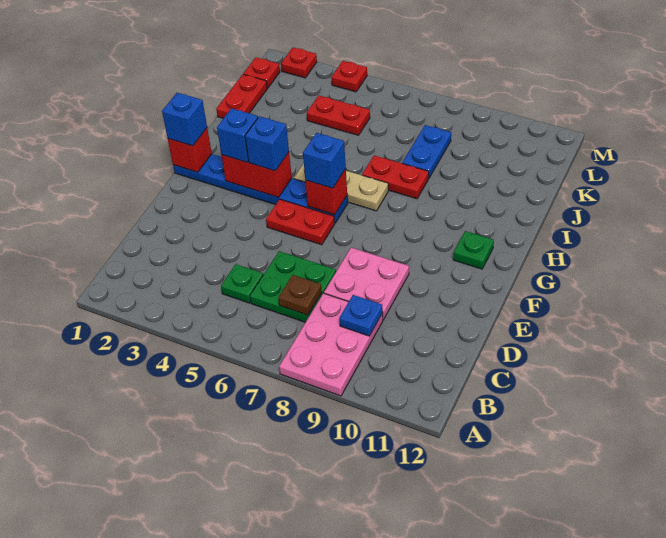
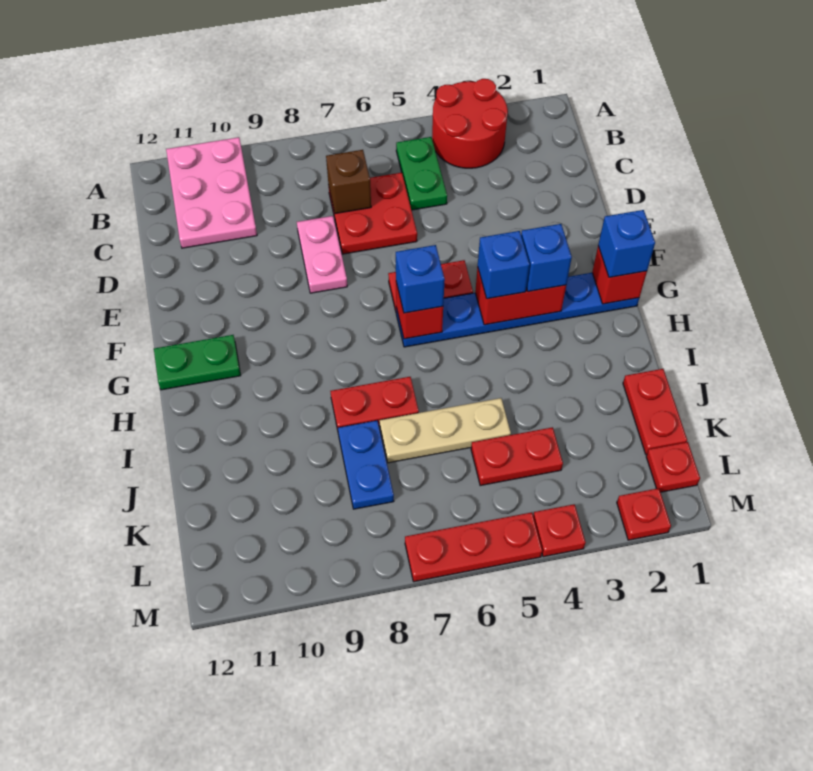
none -> red round brick A3:B4 level 1
pink plate A8:C9 level 1 -> pink plate A10:C11 level 1
green plate C5 level 1 -> green plate B5:C5 level 1
green plate C6:D7 level 1 -> red plate C6:D7 level 1
brown plate C7 level 2 -> brown brick C7 level 2
blue plate C9 level 2 -> none
pink plate D8:E9 level 1 -> pink plate D8:E8 level 1
green plate G11 level 1 -> green plate G11:G12 level 1
tan plate H5:H7 level 1 -> tan plate J5:J7 level 1
none -> red plate M5:M7 level 1

